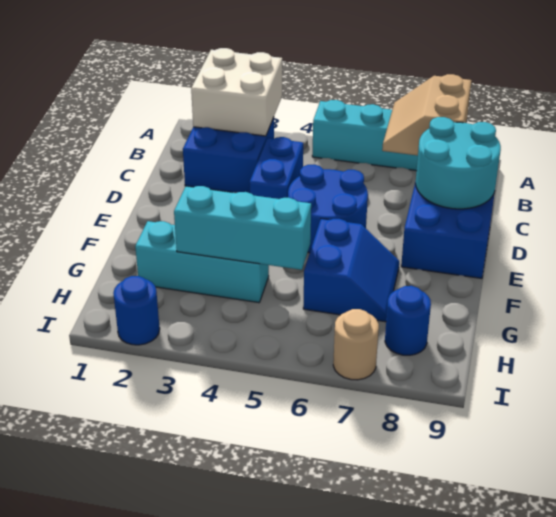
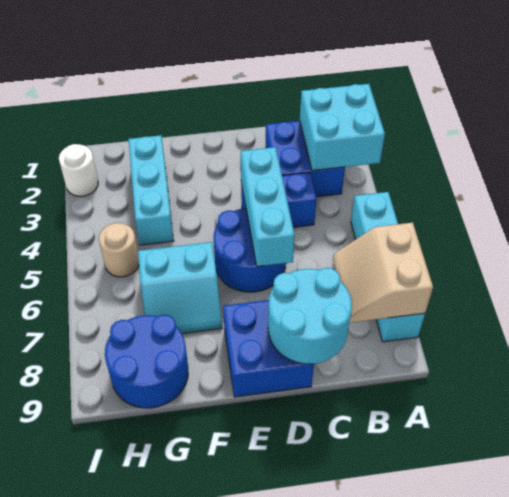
white brick A2:B3 level 2 -> cyan brick A2:B3 level 2
tan slope A7:B8 level 2 top 8 -> tan slope A7:B8 level 2 top A
blue slope F6:G7 level 1 top 6 -> cyan slope F6:G7 level 1 top 6
cyan brick G3:G5 level 2 -> cyan brick D4:D6 level 2
blue round brick H8 level 1 -> blue round brick G8:H9 level 1
blue round brick I2 level 1 -> white round brick I2 level 1
tan round brick I7 level 1 -> tan round brick H5 level 1

